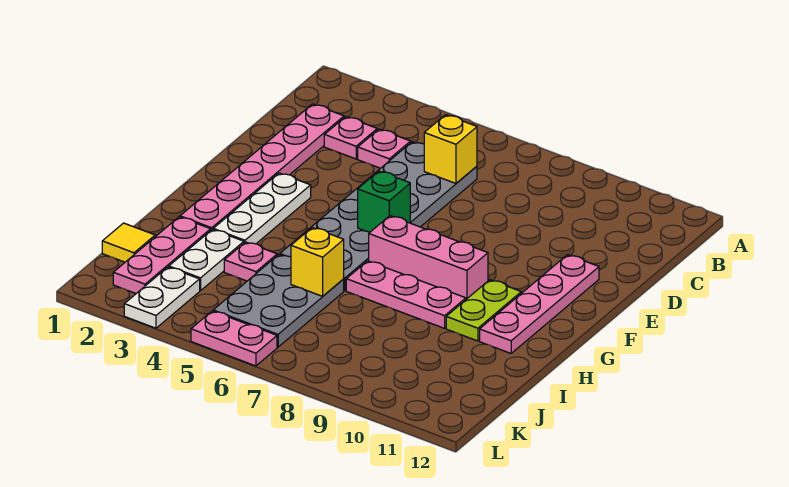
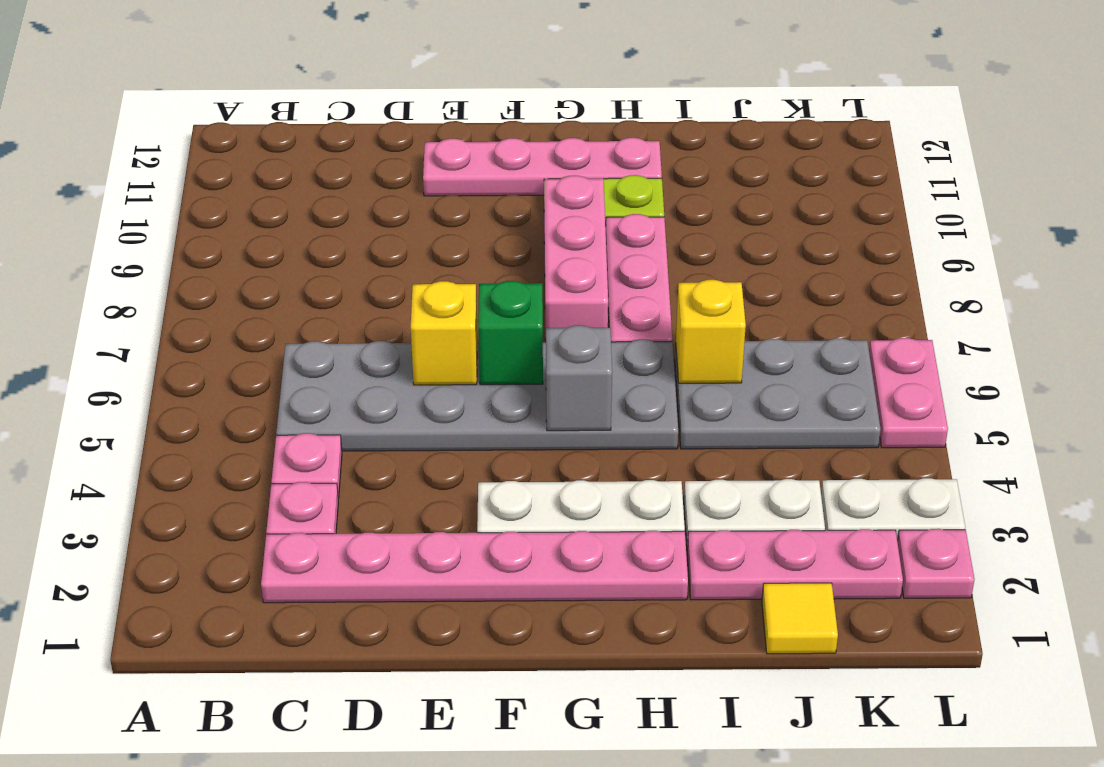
yellow brick C6 level 2 -> yellow brick E6 level 2
none -> grey brick G5 level 2
pink plate I4 level 1 -> pink plate L2 level 1

